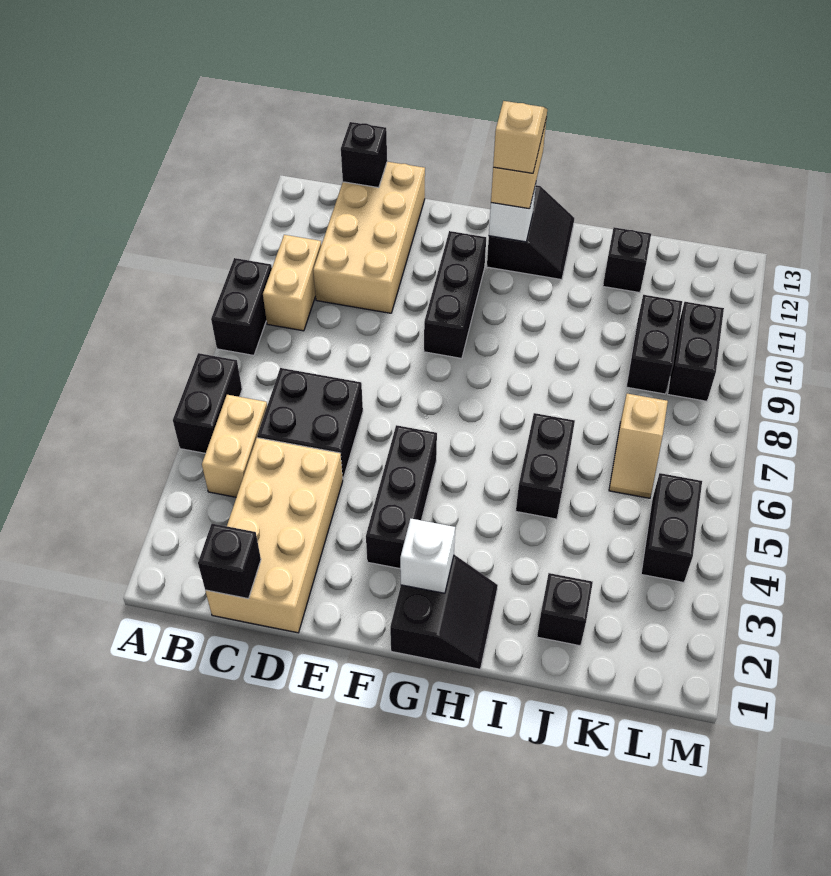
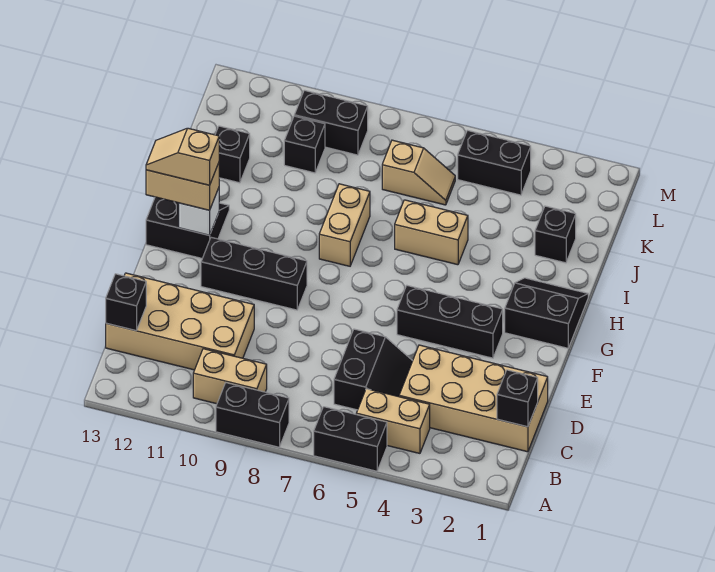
black brick C5:D6 level 1 -> black slope C5:D6 level 1 top 6
white brick G2 level 2 -> none
none -> tan brick H8:I8 level 1
black brick I5:I6 level 1 -> tan brick I5:I6 level 1
black brick K9:K10 level 1 -> black brick K10 level 1

